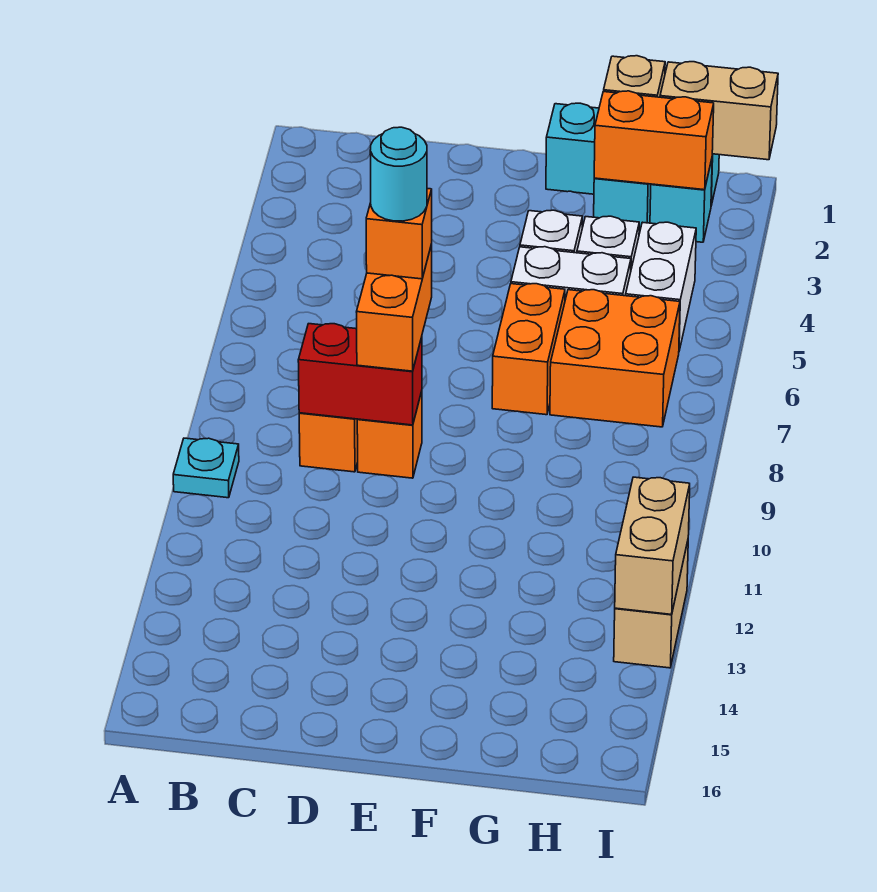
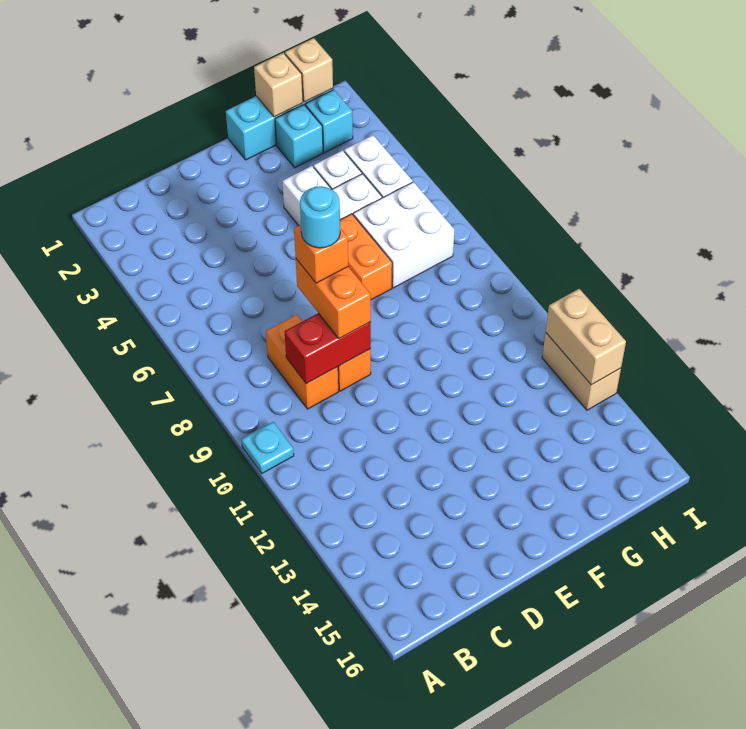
orange brick G2:H2 level 2 -> none
orange brick G6:H7 level 1 -> white brick G6:H7 level 1
tan brick H1:I1 level 2 -> tan brick H1 level 2

